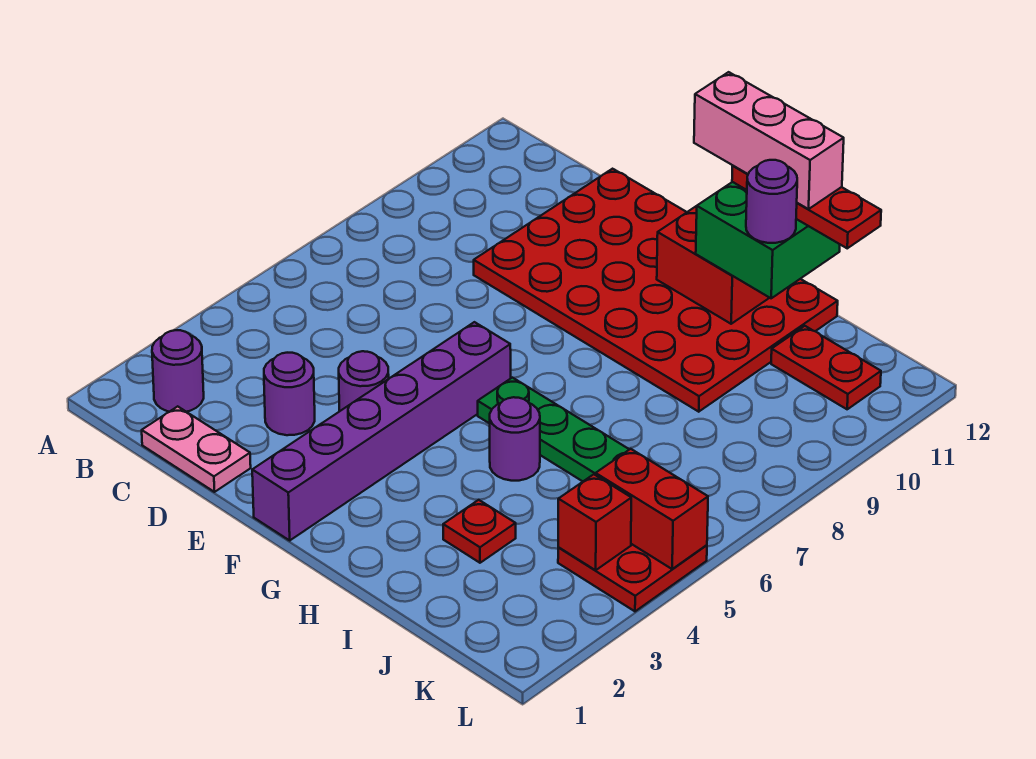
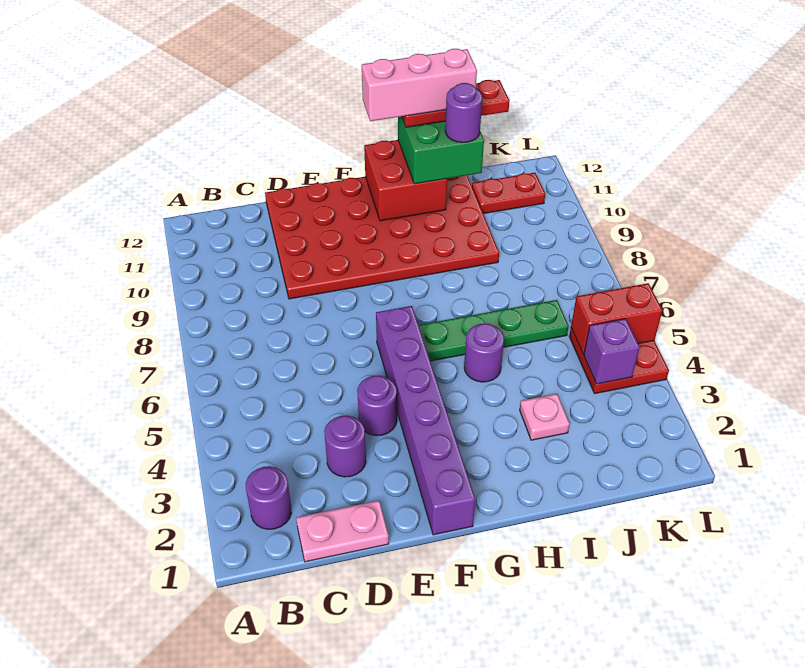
red plate I3 level 1 -> pink plate I3 level 1
red brick K4 level 2 -> purple brick K4 level 2

